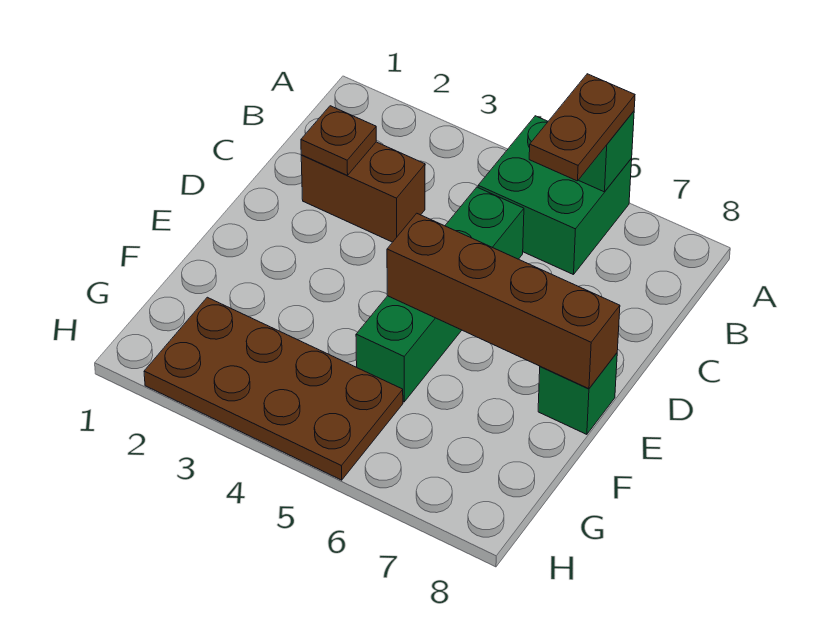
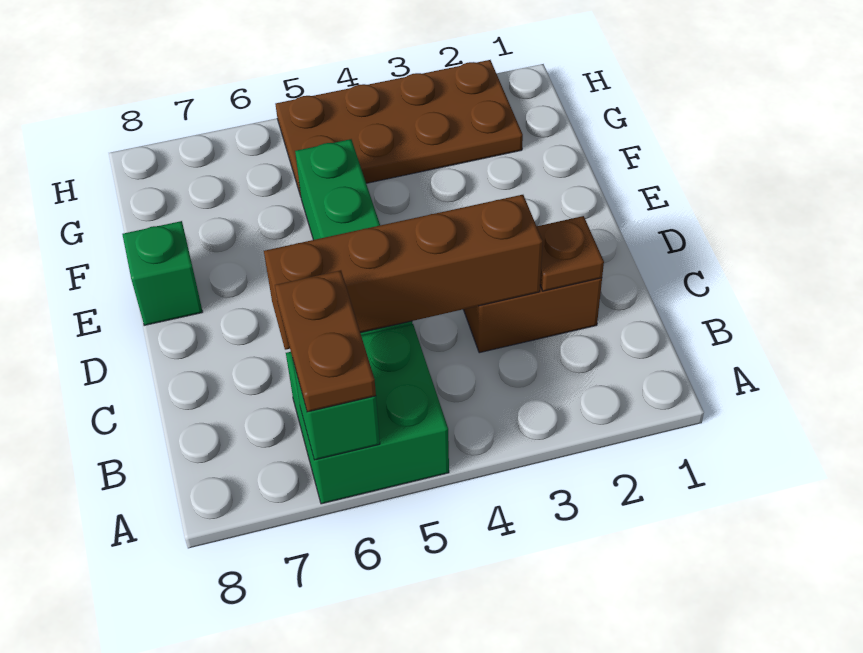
brown brick E5:E8 level 2 -> brown brick C3:C6 level 2

